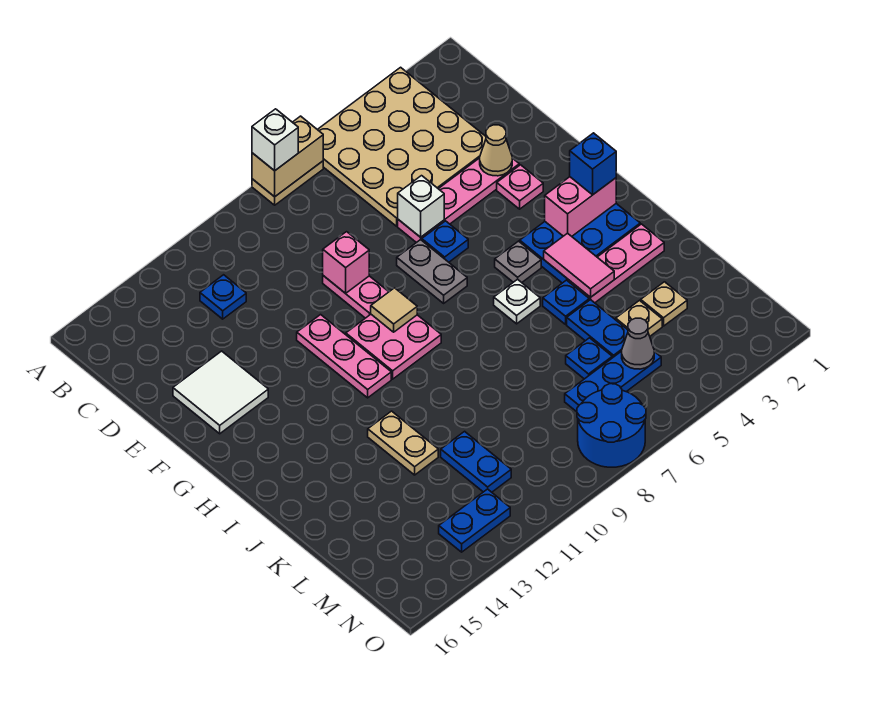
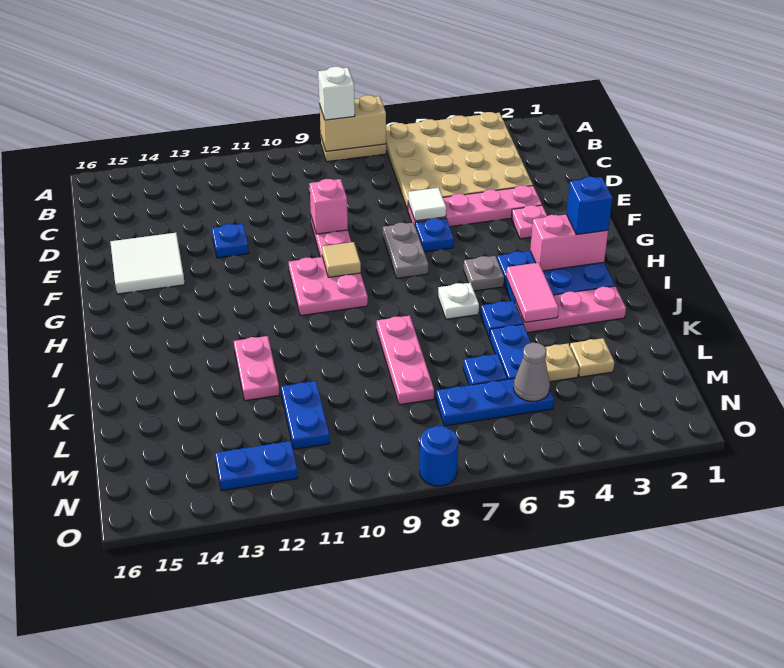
blue plate C12 level 1 -> blue plate E12 level 1
tan cone E3 level 2 -> none
white brick E6 level 2 -> white tile E6 level 2
pink plate F11:H11 level 1 -> pink plate J8:L8 level 1
tan plate J12:K12 level 1 -> pink plate J12:K12 level 1
blue round brick N7:O8 level 1 -> blue round brick O8 level 1

